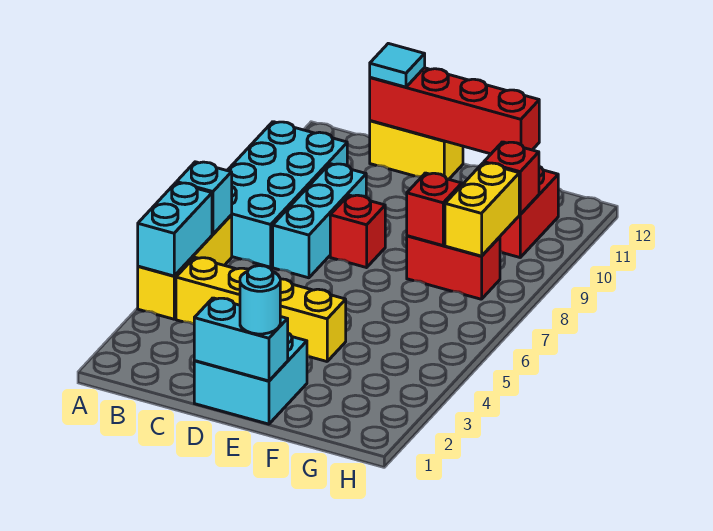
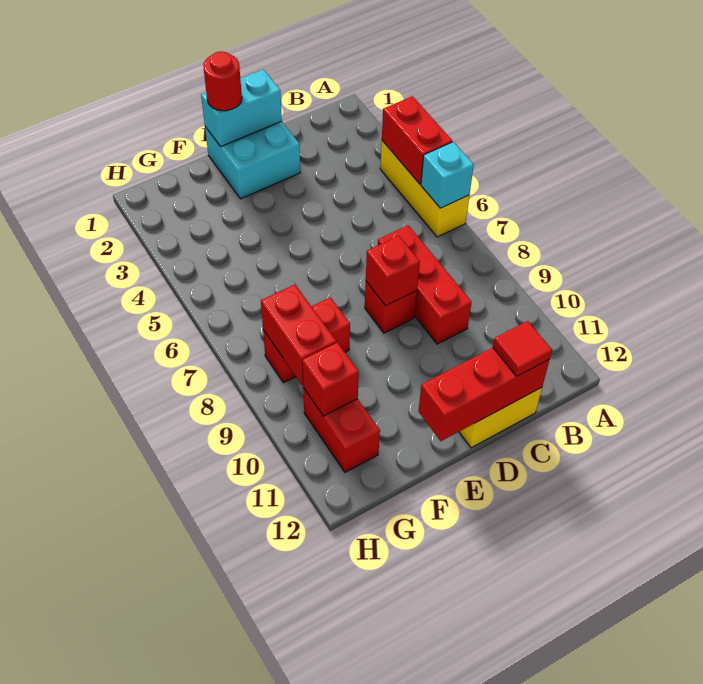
cyan brick A4:A5 level 2 -> red brick A4:A5 level 2
cyan brick A7:B10 level 1 -> none
yellow brick B4:E4 level 1 -> none
cyan brick C7:C9 level 1 -> red brick C7:C9 level 1
red brick C12:F12 level 2 -> red brick C12:E12 level 2
cyan tile C12 level 3 -> red tile C12 level 3
cyan round brick E1 level 3 -> red round brick E1 level 3
red brick F8 level 2 -> red brick D8 level 2
yellow brick G8:G9 level 2 -> red brick G8:G9 level 2

